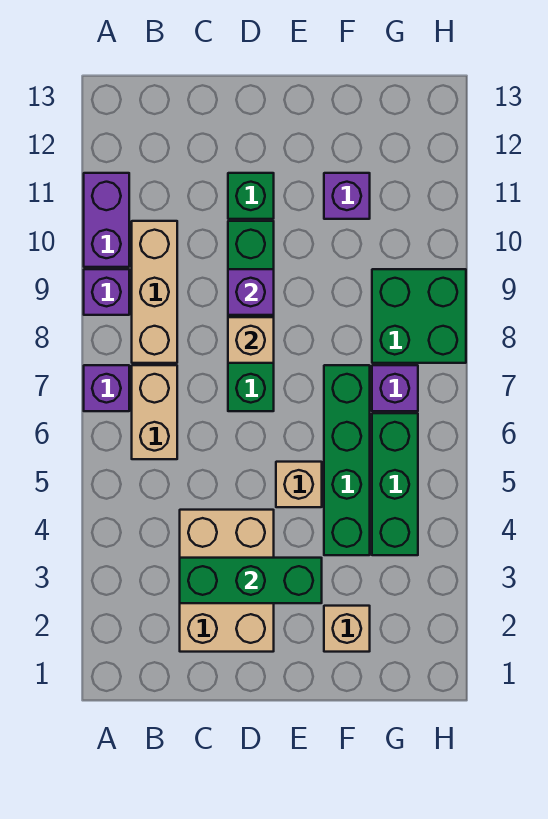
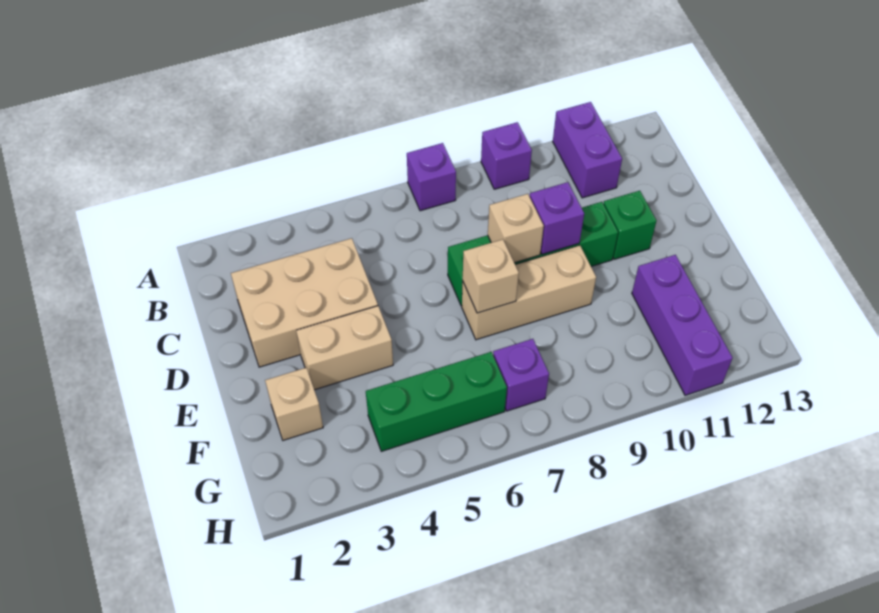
purple brick A10:A11 level 1 -> purple brick A11:B11 level 1
tan brick B6:B7 level 1 -> tan brick E3:E4 level 1
tan brick B8:B10 level 1 -> tan brick E7:E9 level 1
green brick C3:E3 level 2 -> none
tan brick E5 level 1 -> tan brick E7 level 2
green brick F4:F7 level 1 -> none
purple brick F11 level 1 -> purple brick F11:H11 level 1
green brick G8:H9 level 1 -> none

